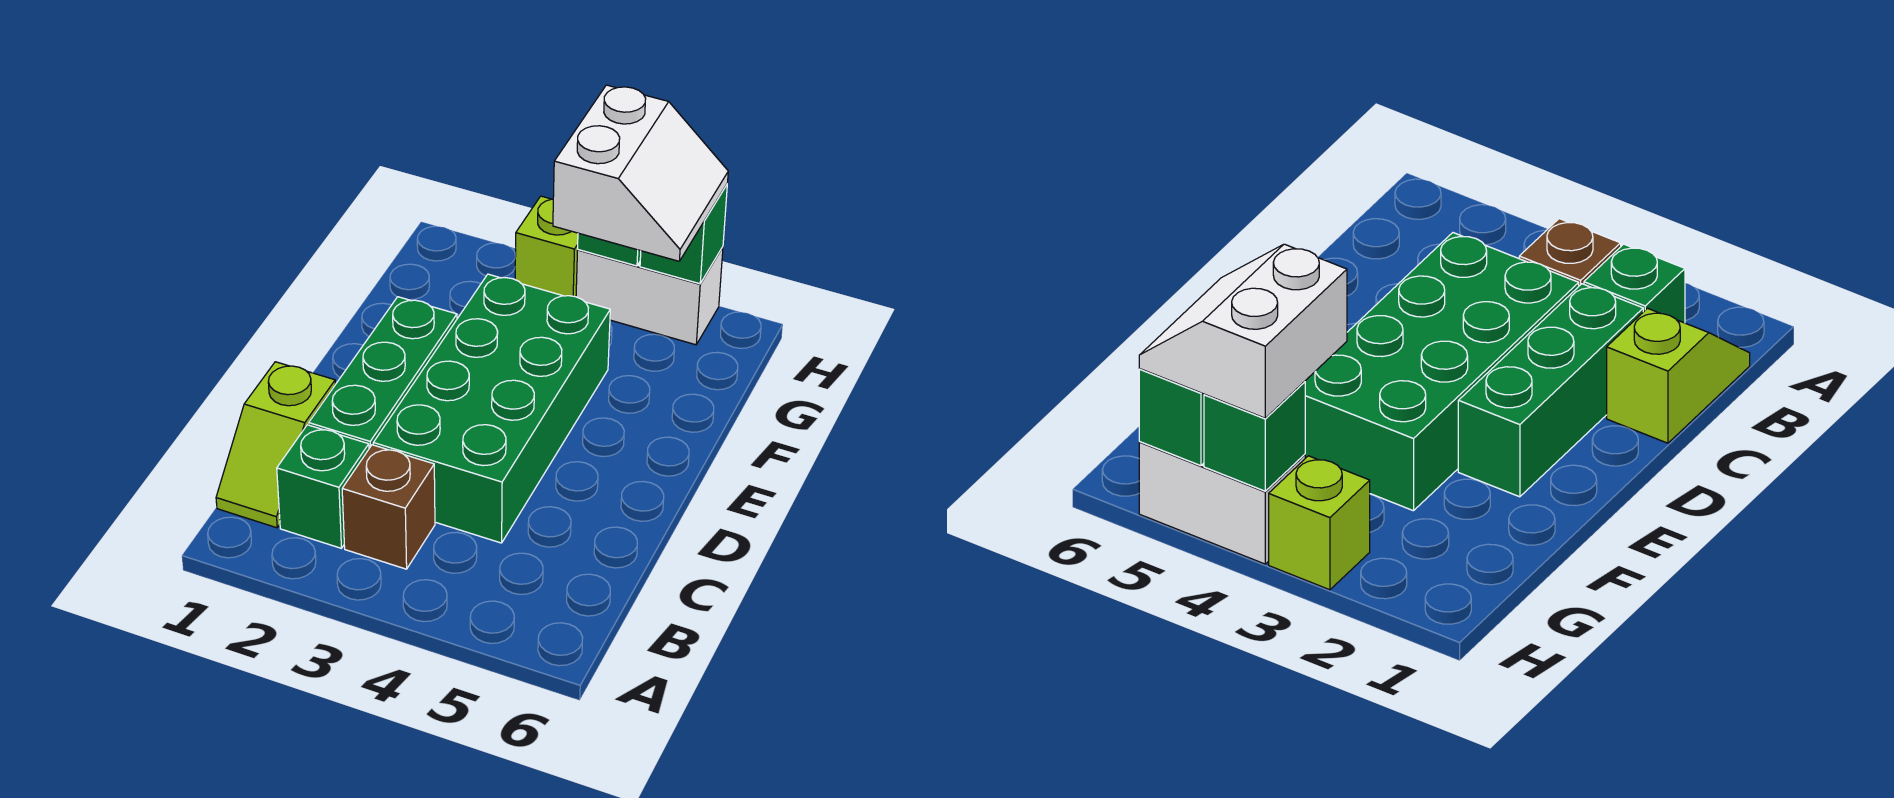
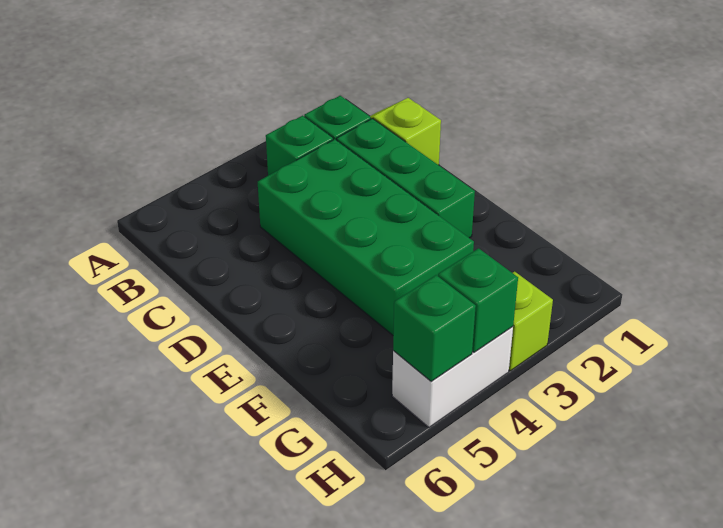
brown brick B3 level 1 -> green brick B3 level 1
white slope G4:H5 level 3 top 4 -> none

